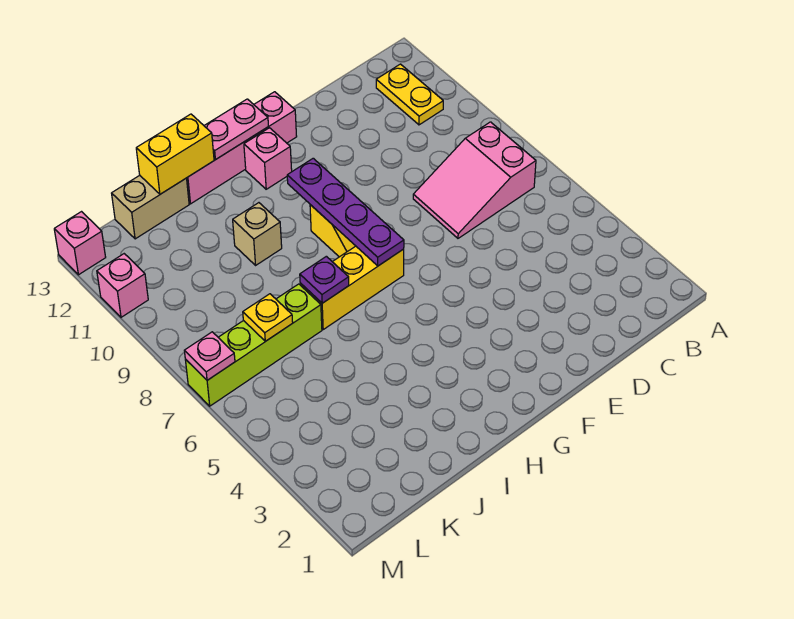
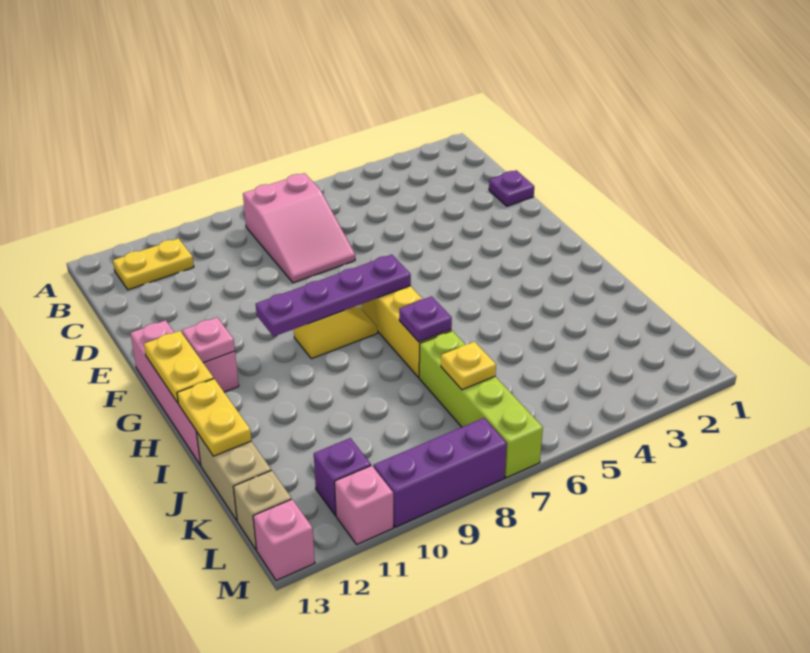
none -> purple plate D1 level 1
pink plate G13:H13 level 2 -> yellow plate G13:H13 level 2
tan brick I10 level 1 -> tan brick L13 level 1
yellow brick I13:J13 level 2 -> yellow plate I13:J13 level 2
none -> purple brick L11 level 1
pink plate M7 level 2 -> pink plate G12 level 2
none -> purple brick M8:M10 level 1

